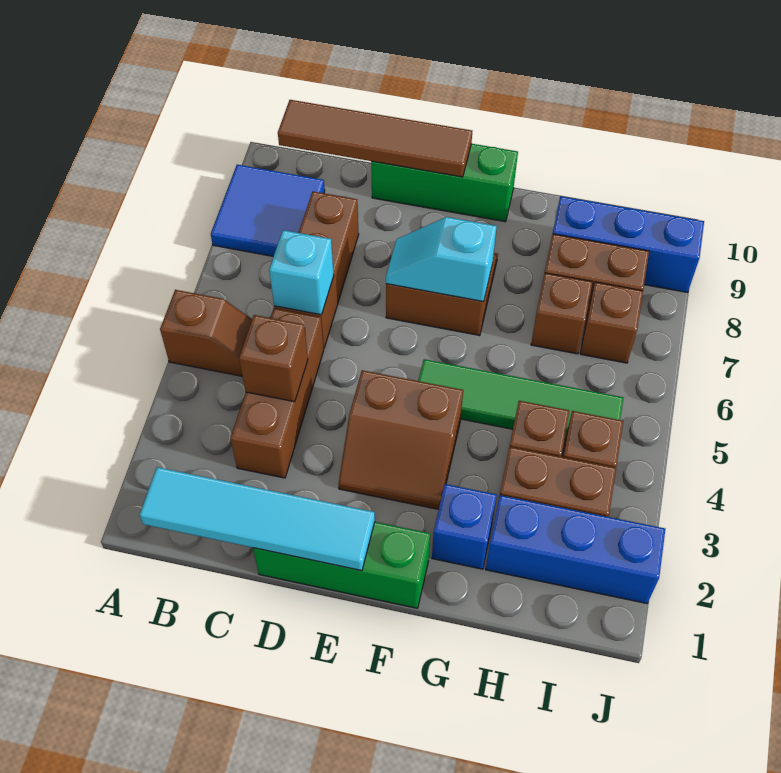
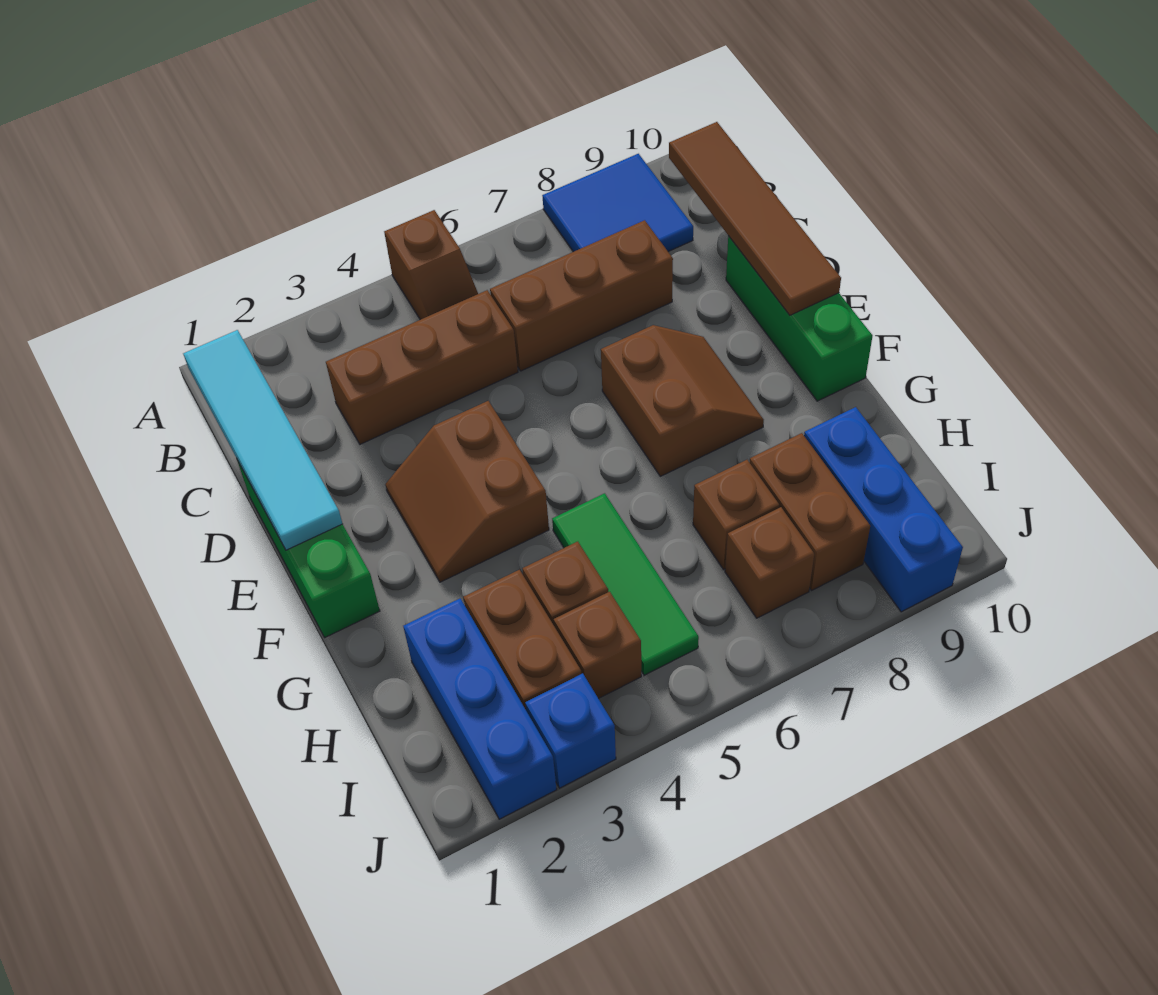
brown brick C4 level 2 -> none
cyan brick C6 level 2 -> none
cyan slope E7:F7 level 2 top F -> none
green tile F5:I5 level 1 -> green tile G5:I5 level 1
blue brick G2 level 1 -> blue brick J3 level 1

